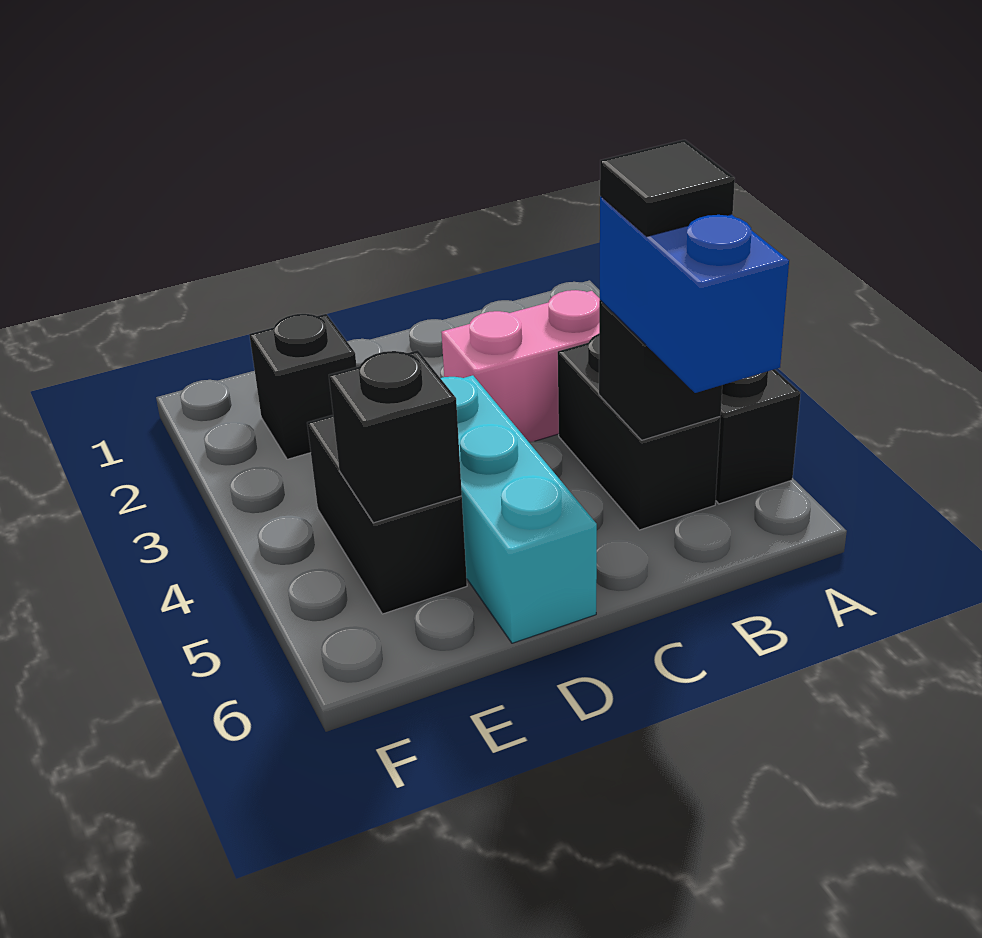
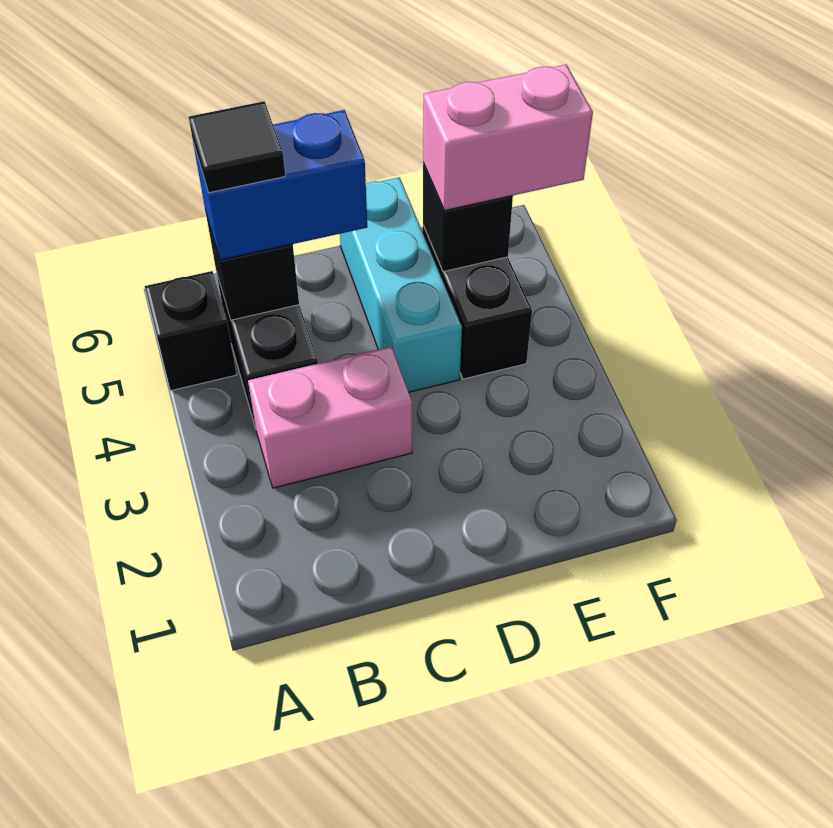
blue brick B5:B6 level 3 -> blue brick B5:C5 level 3
black brick E2 level 1 -> none
none -> pink brick E5:F5 level 3

